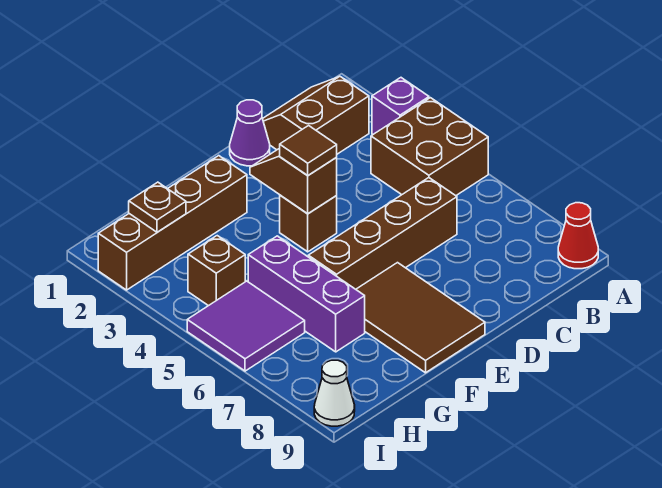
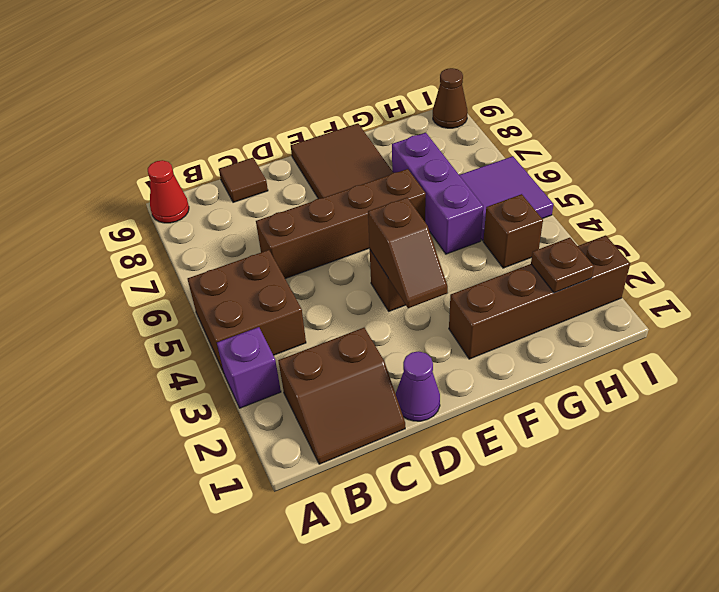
brown tile E4 level 3 -> brown tile C9 level 1
white cone I9 level 1 -> brown cone I9 level 1

